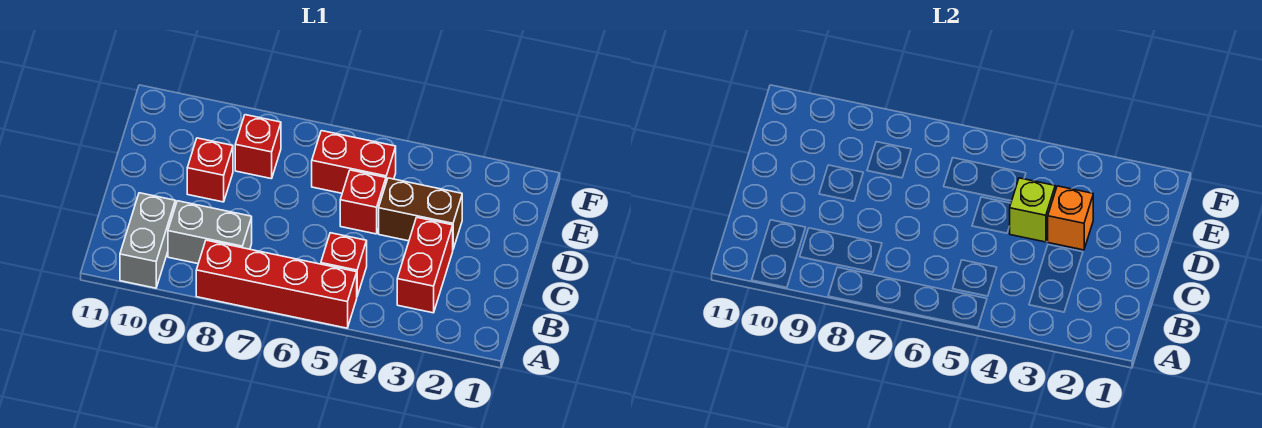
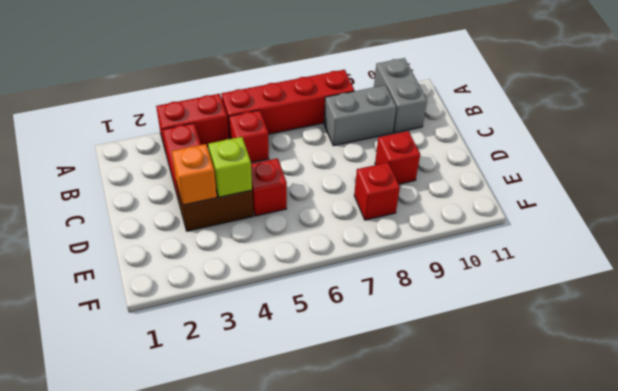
red brick E5:E6 level 1 -> red brick A3:A4 level 1

